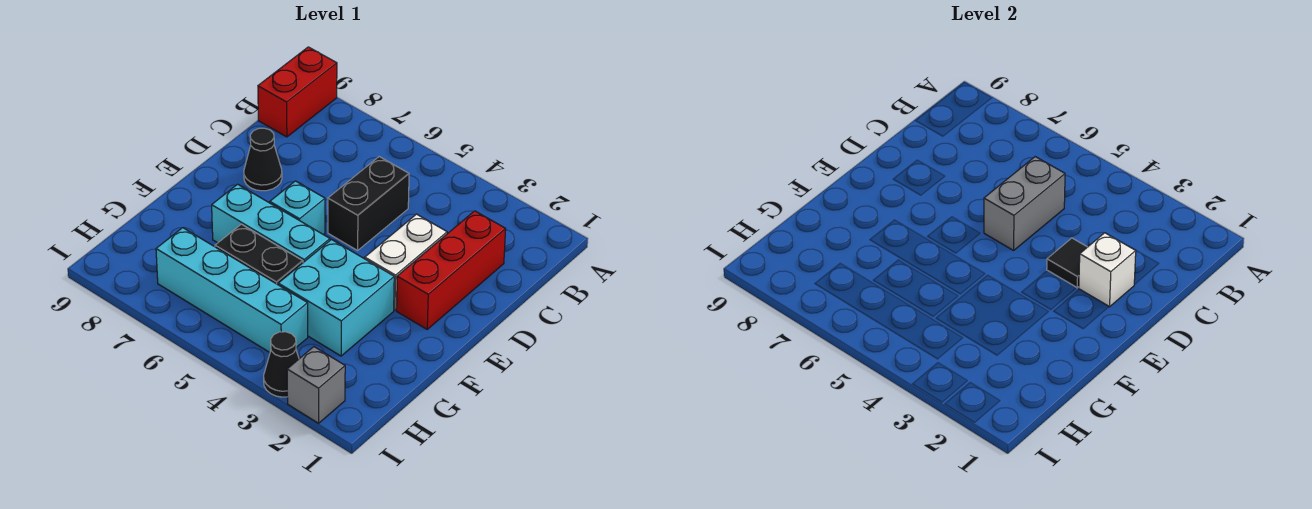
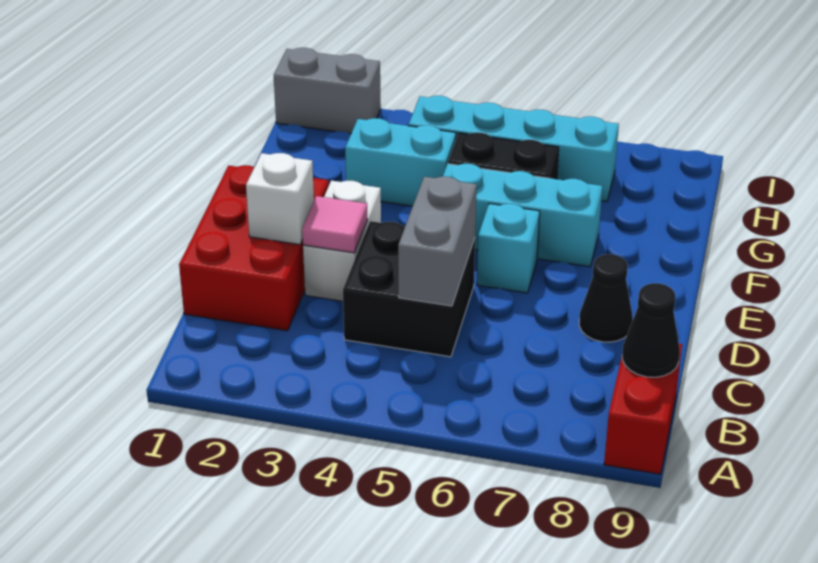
red brick C2:E2 level 1 -> red brick C1:E2 level 1
black brick C5:D5 level 1 -> black brick C4:D5 level 1
black tile D3 level 2 -> pink tile D3 level 2
cyan brick F3:G4 level 1 -> cyan brick G3:G4 level 1
grey brick I2 level 1 -> grey brick I1:I2 level 1
black cone I3 level 1 -> black cone B9 level 2

